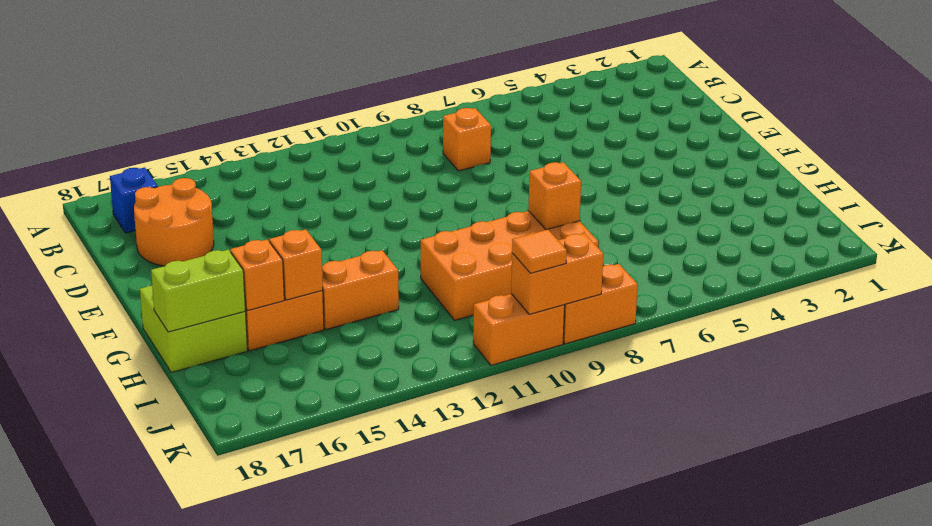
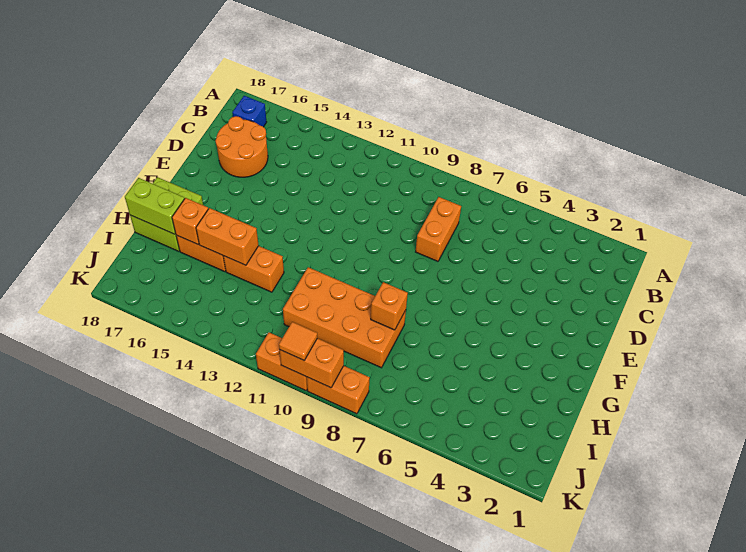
orange brick C8 level 1 -> orange brick C8:D8 level 1
orange brick H15 level 2 -> orange brick H14:H15 level 2

